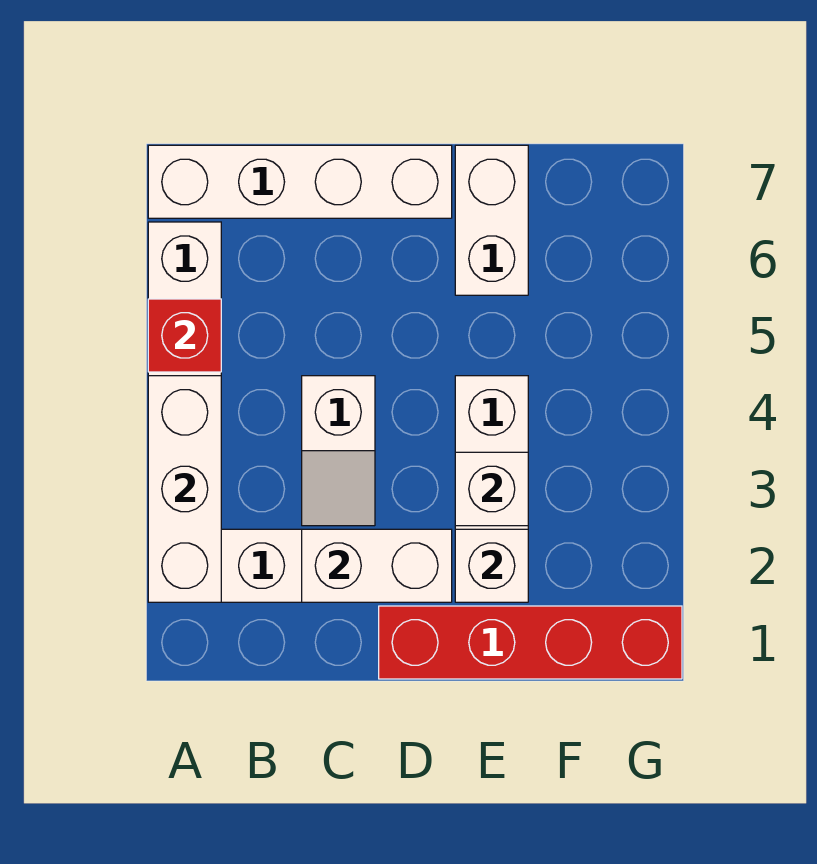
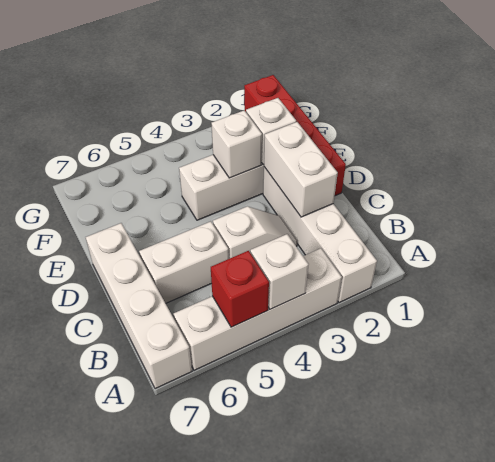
white brick A2:A4 level 2 -> white brick A4 level 2
white brick E6:E7 level 1 -> white brick C5:C6 level 1

